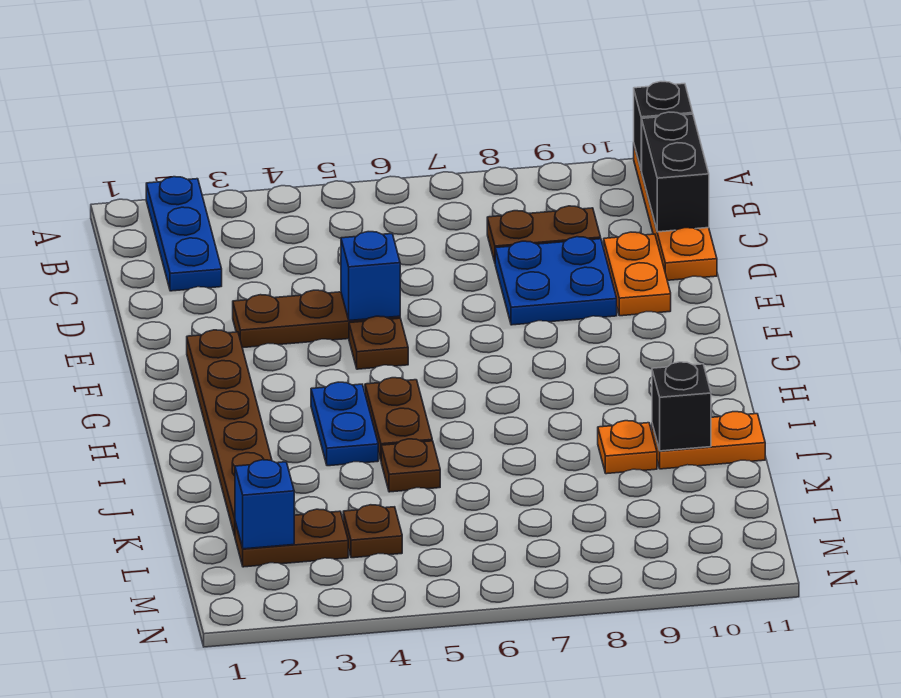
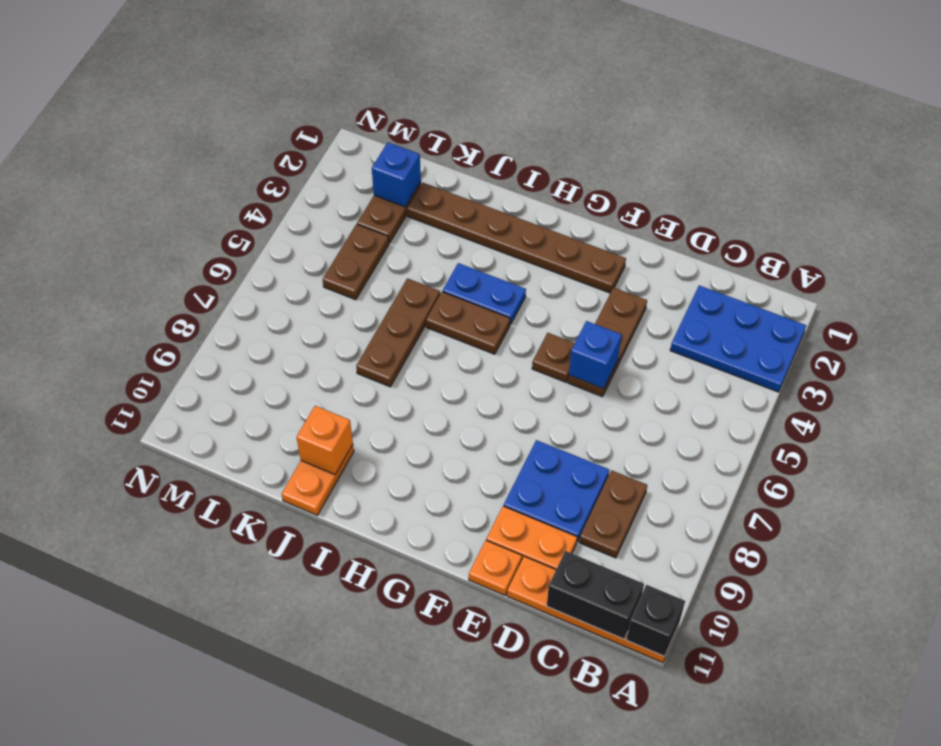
blue plate A2:C2 level 1 -> blue plate A2:C3 level 1
brown plate J5 level 1 -> brown plate J5:J7 level 1
orange plate J9 level 1 -> orange plate E11 level 1
black brick J10 level 2 -> orange brick J10 level 2
brown plate L4 level 1 -> brown plate L4:L5 level 1

